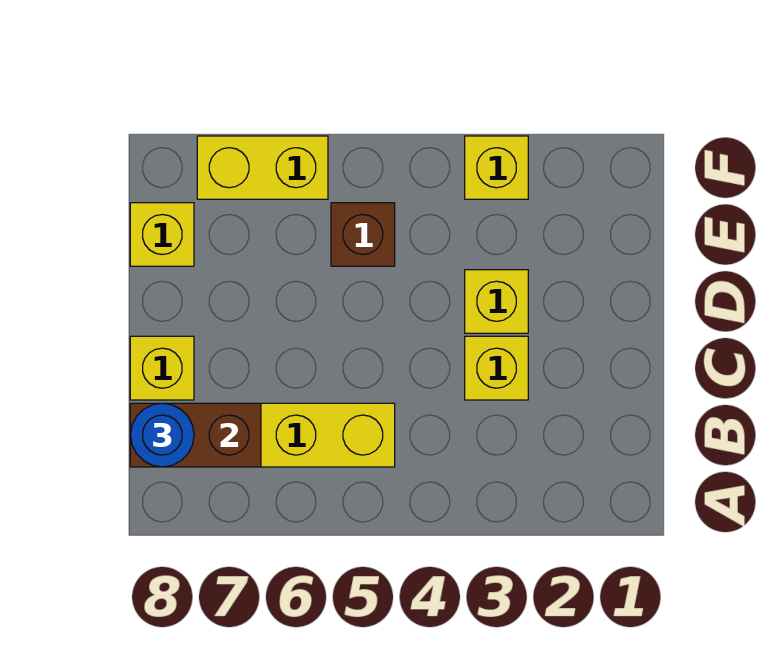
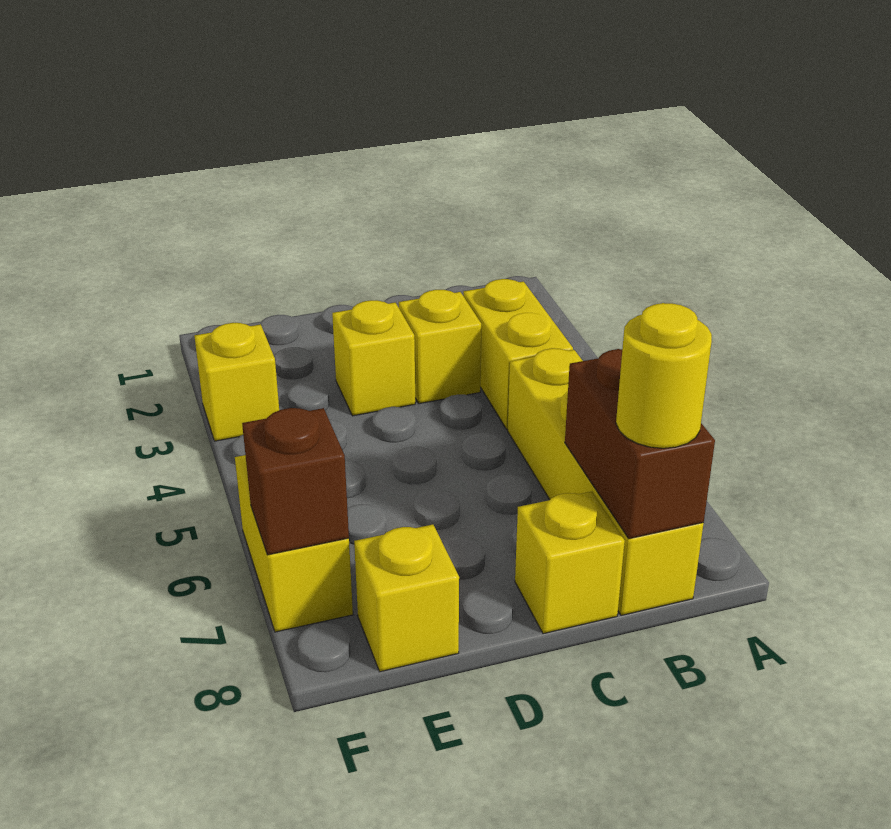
none -> yellow brick B3:B4 level 1
blue round brick B8 level 3 -> yellow round brick B8 level 3
brown brick E5 level 1 -> brown brick F7 level 2

